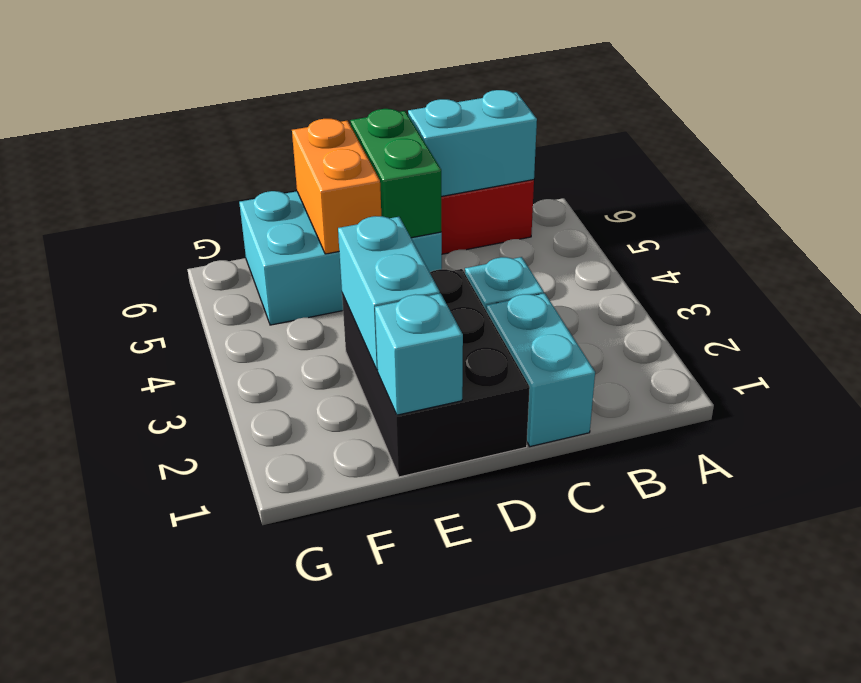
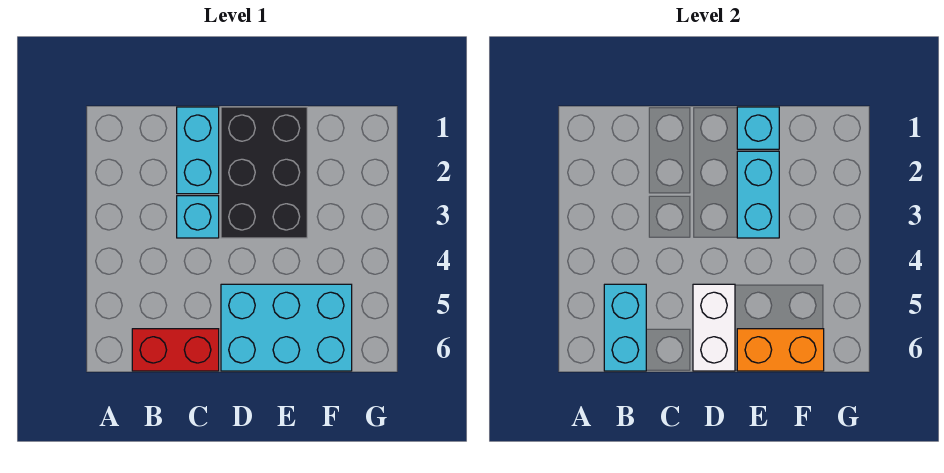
cyan brick B6:C6 level 2 -> cyan brick B5:B6 level 2
green brick D5:D6 level 2 -> white brick D5:D6 level 2
orange brick E5:E6 level 2 -> orange brick E6:F6 level 2

